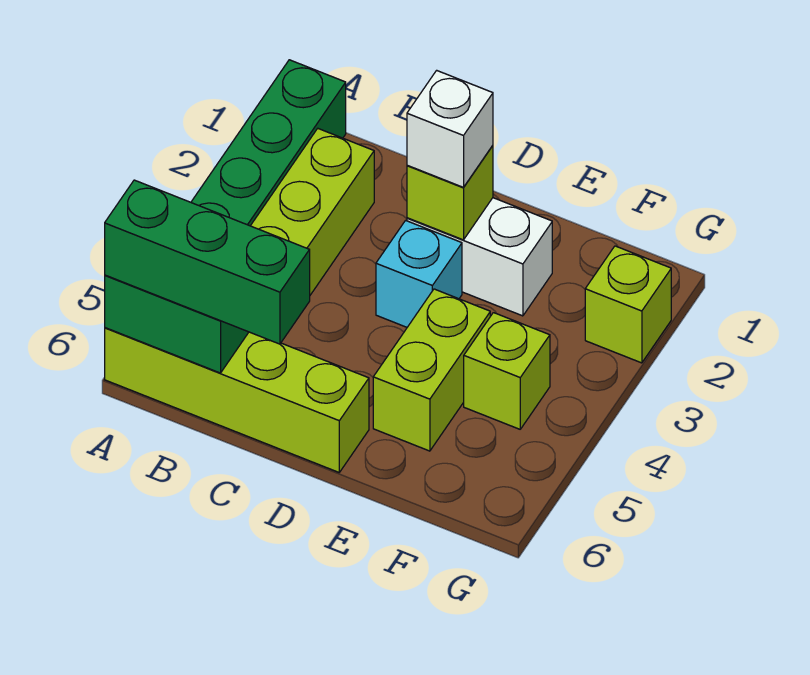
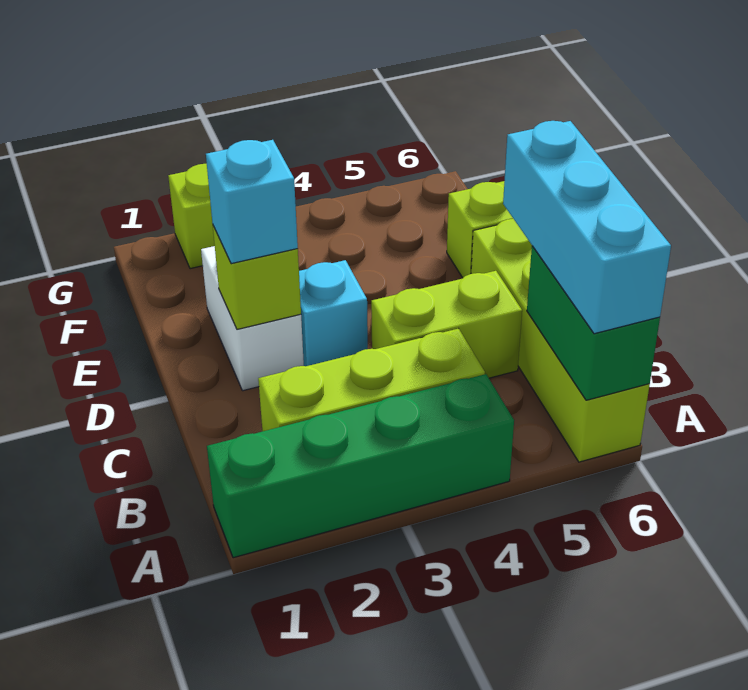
green brick A6:C6 level 3 -> cyan brick A6:C6 level 3
white brick D2 level 3 -> cyan brick D2 level 3
lime brick E4:E5 level 1 -> lime brick C4:C5 level 1
lime brick F4 level 1 -> lime brick E6 level 1

